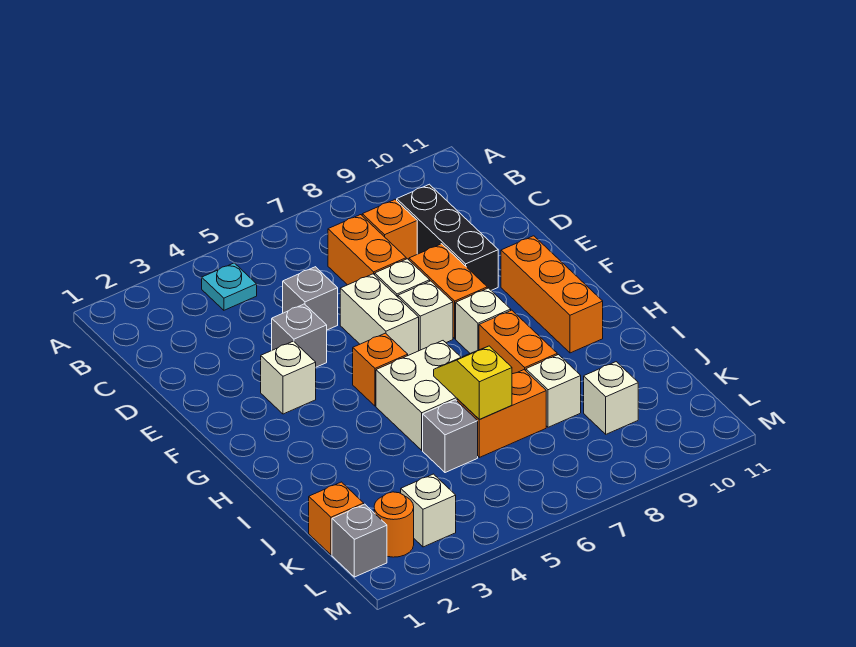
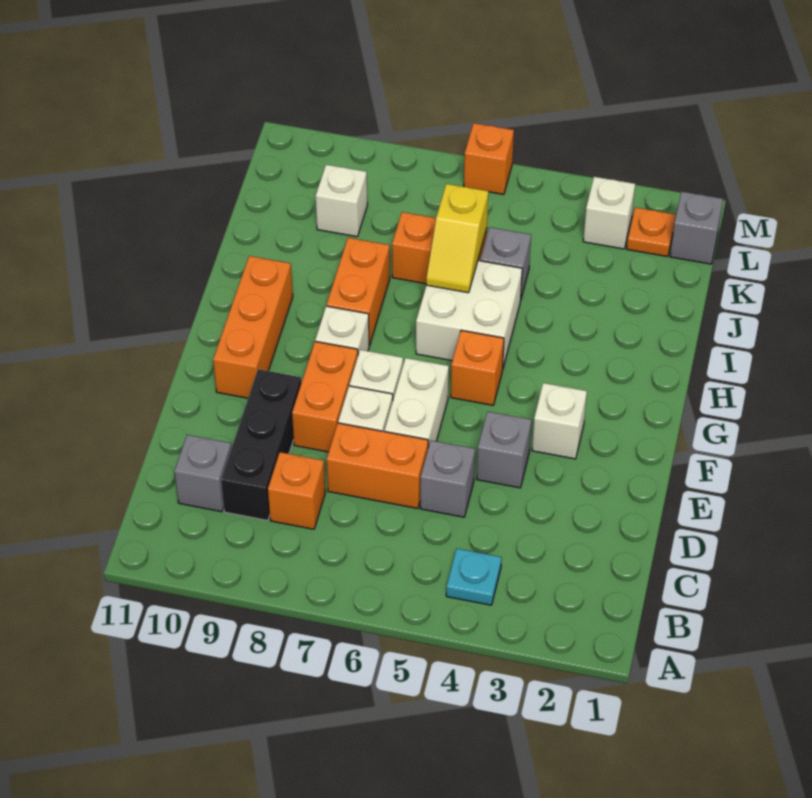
orange brick C7:D7 level 1 -> orange brick D6:D7 level 1
none -> grey brick C10 level 1
white brick J8 level 1 -> none
orange brick K1 level 1 -> orange brick M6 level 1
orange round brick L2 level 1 -> orange plate L2 level 1

